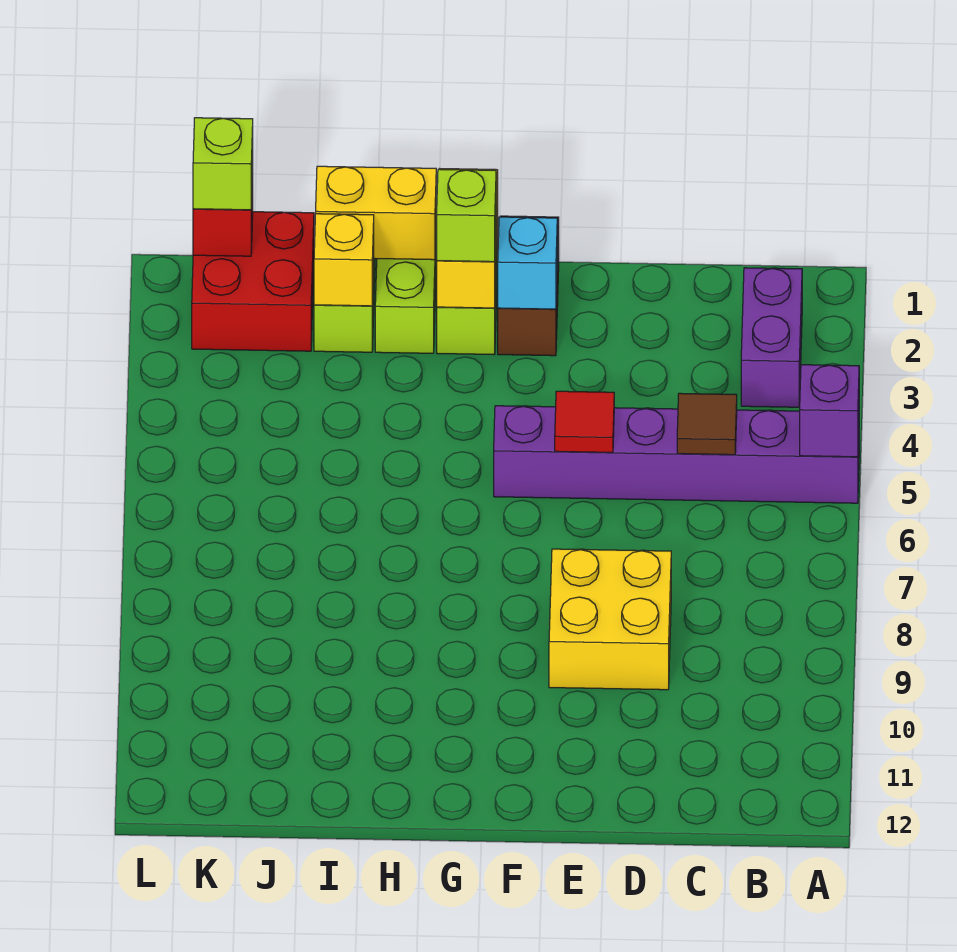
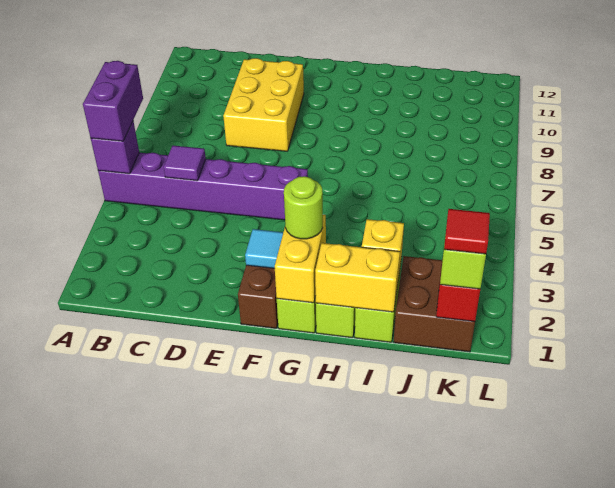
purple brick B2:B3 level 1 -> purple brick A5:A6 level 3
brown tile C5 level 2 -> purple tile C5 level 2
yellow brick D8:E9 level 1 -> yellow brick D8:E10 level 1
red tile E5 level 2 -> red tile K1 level 4
cyan brick F2 level 2 -> cyan tile F2 level 2
lime brick G2 level 3 -> lime round brick G2 level 3
red brick J1:K2 level 1 -> brown brick J1:K2 level 1

